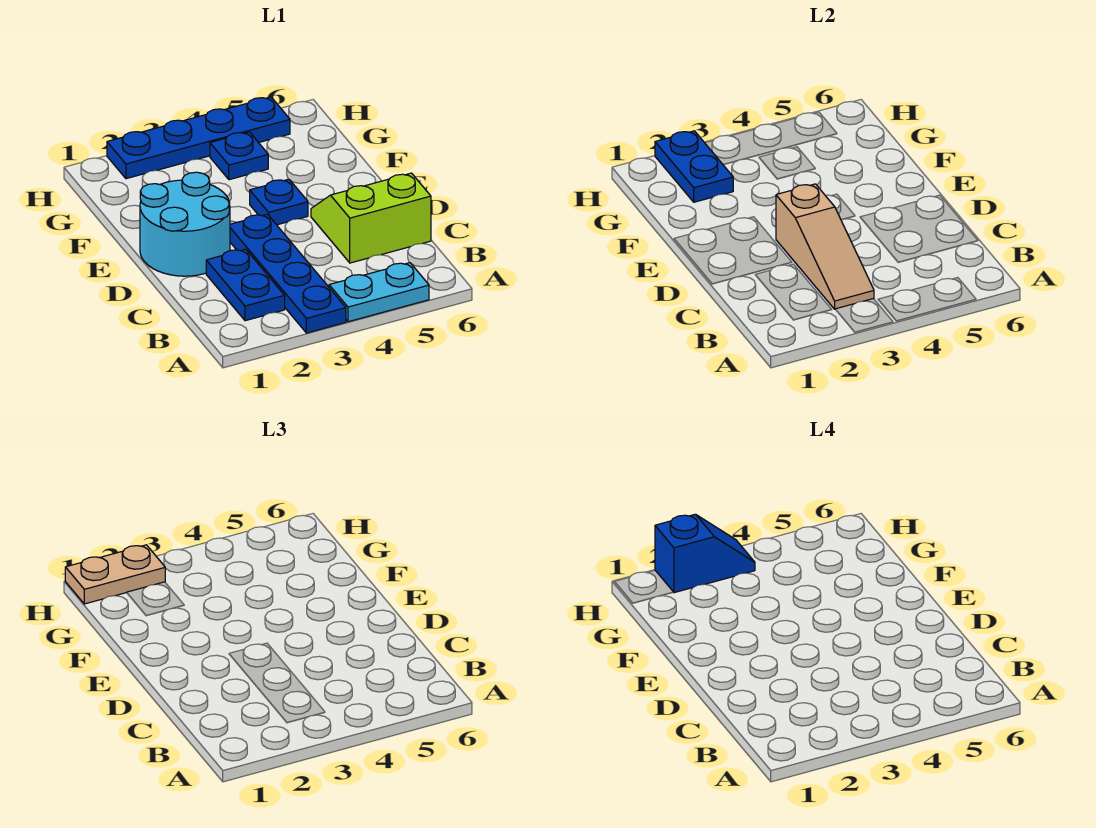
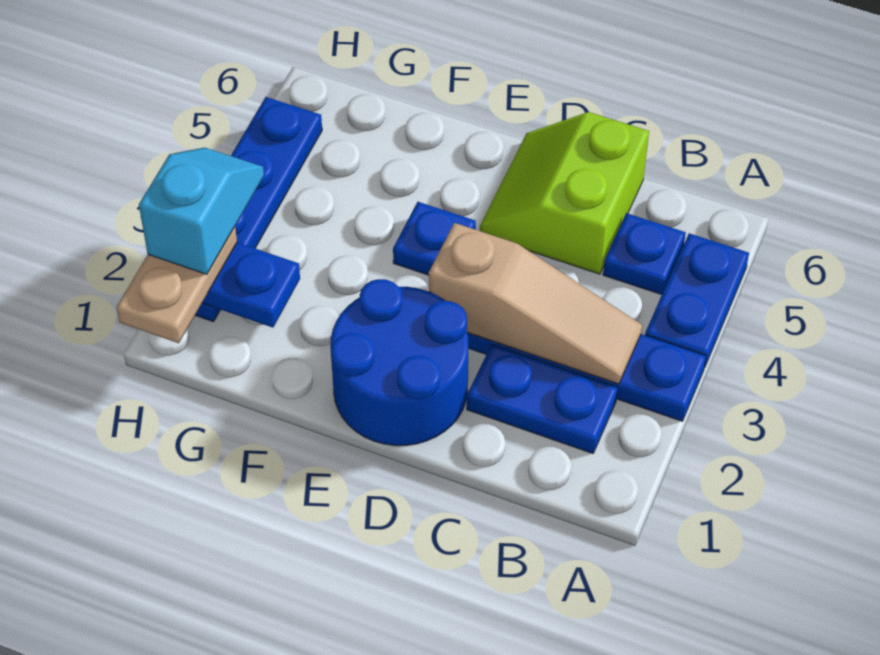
cyan plate A4:A5 level 1 -> blue plate A4:A5 level 1
cyan round brick D1:E2 level 1 -> blue round brick D1:E2 level 1
blue plate G4 level 1 -> blue plate B5 level 1
blue slope H2:H3 level 4 top 2 -> cyan slope H2:H3 level 4 top 2

